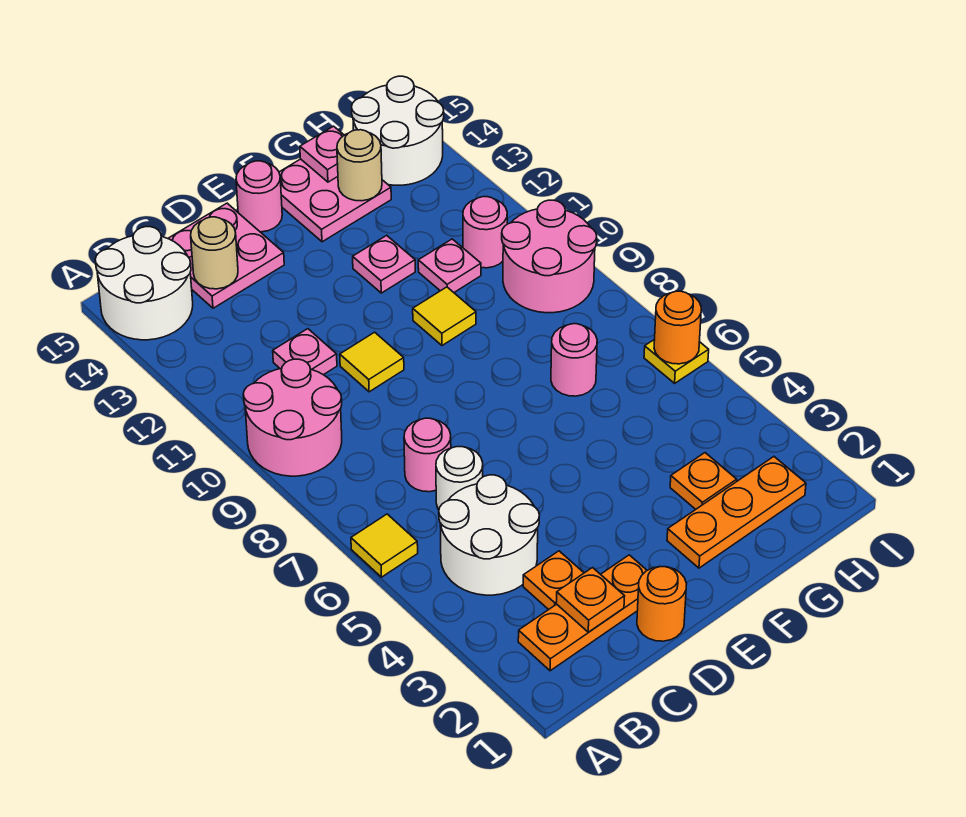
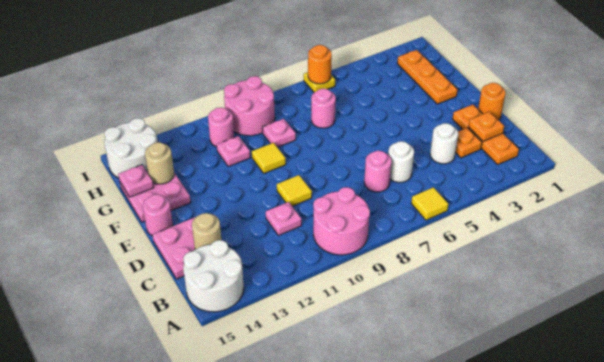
white round brick B4:C5 level 1 -> white round brick C4 level 1
pink plate F12 level 1 -> pink plate G9 level 1
orange plate G3 level 1 -> none

